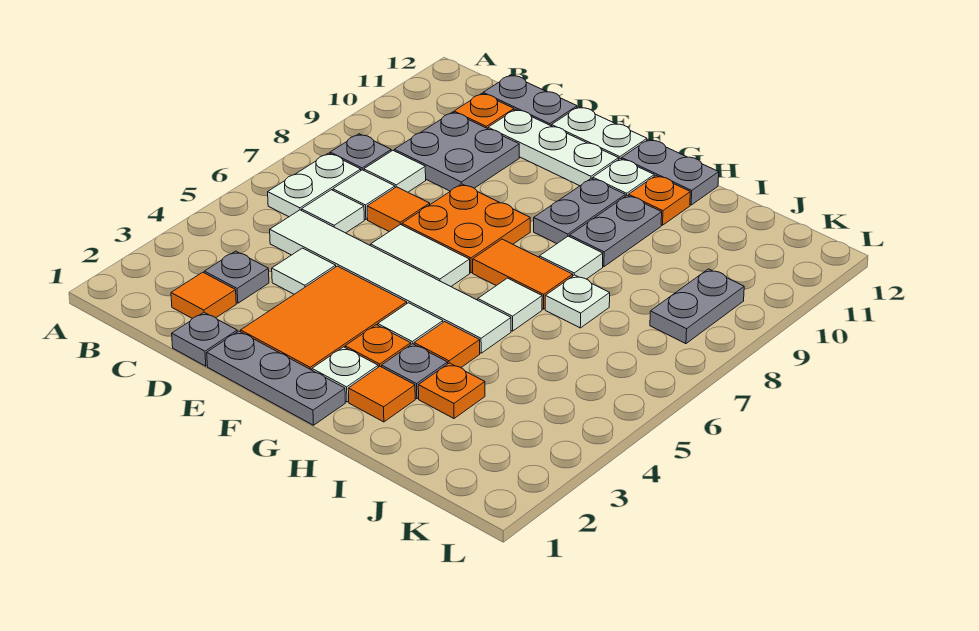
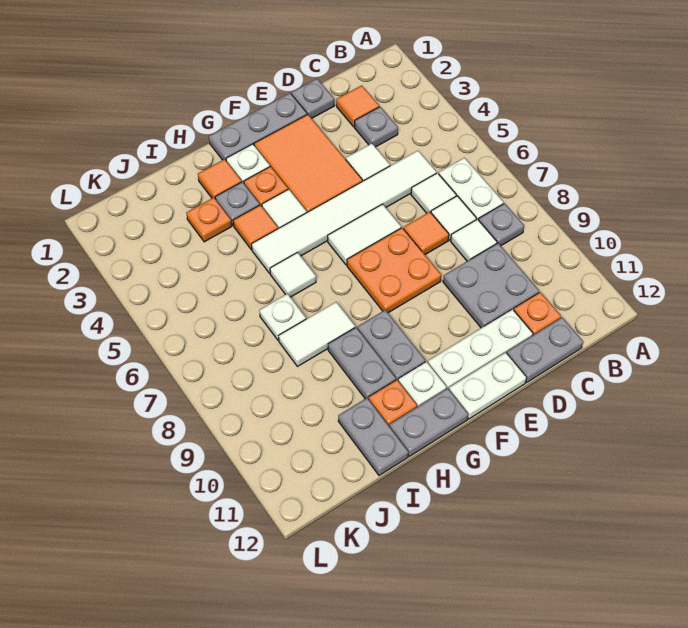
orange tile G7:H7 level 1 -> none
white tile H8 level 1 -> white tile H8:I8 level 1
grey plate K8:K9 level 1 -> grey plate I11:I12 level 1

